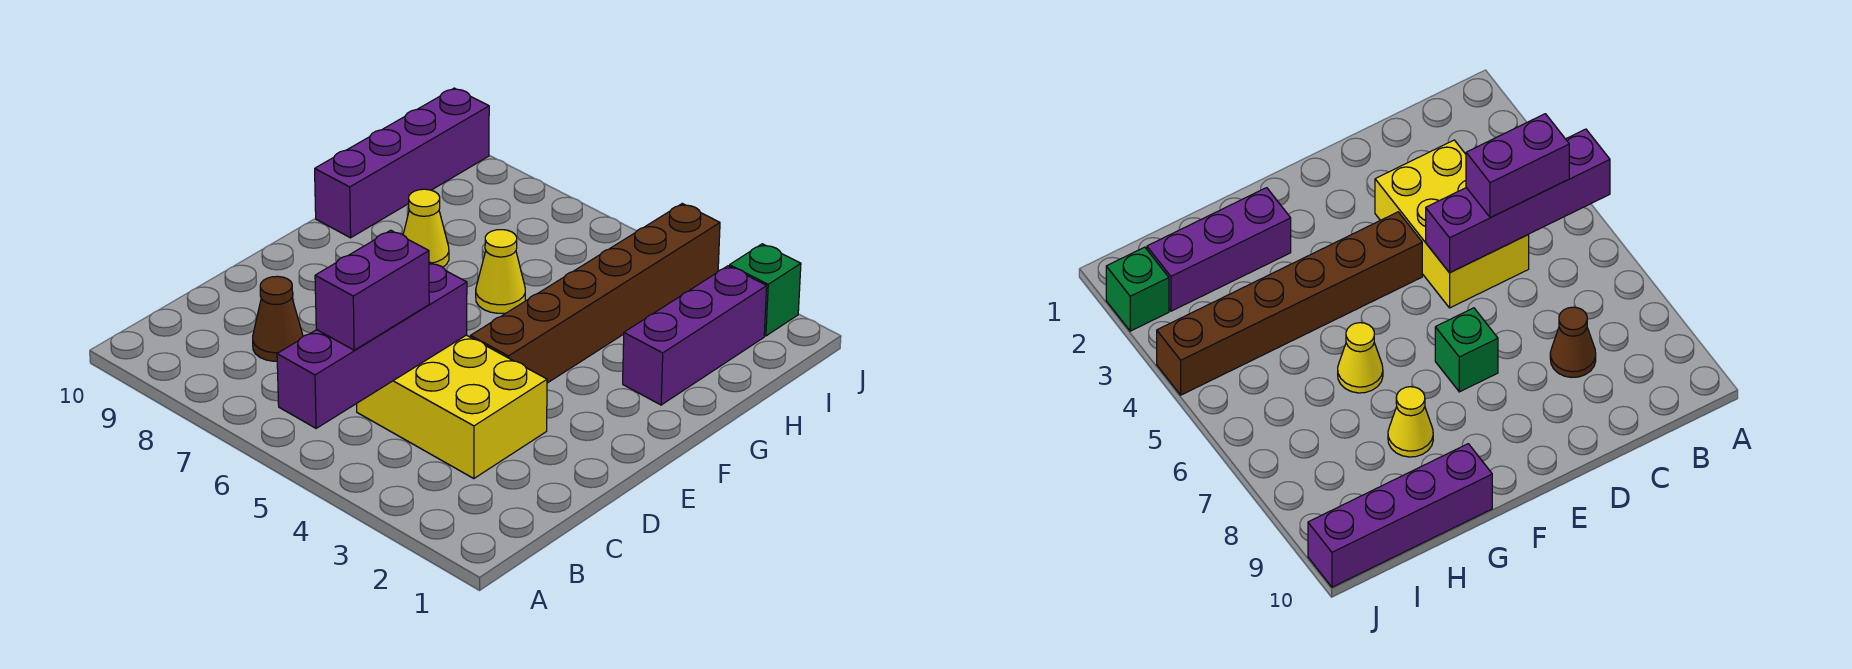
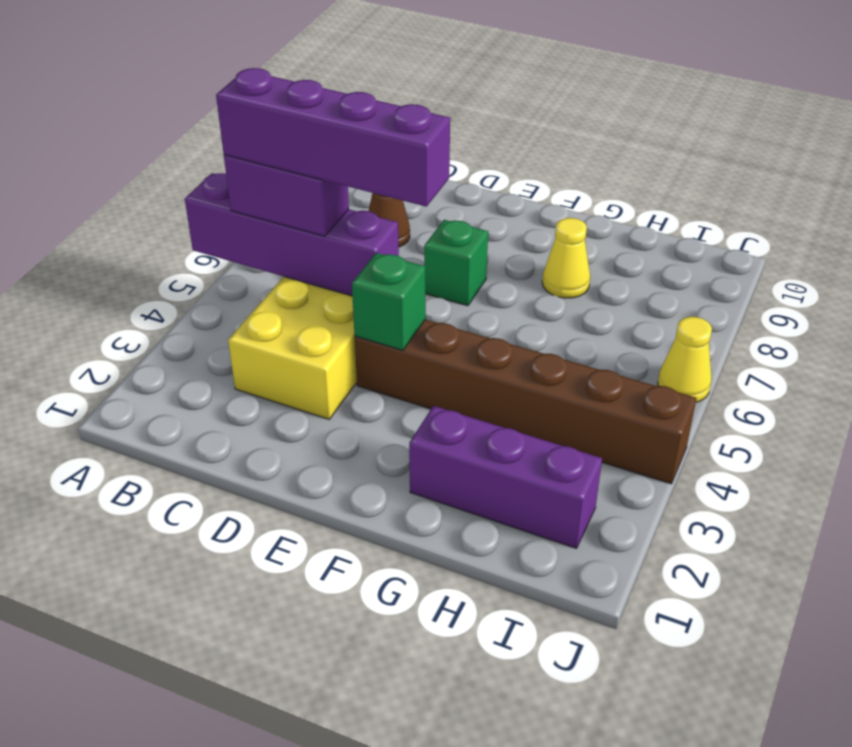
yellow cone G6 level 1 -> yellow cone J6 level 1
purple brick G10:J10 level 1 -> purple brick B5:E5 level 4
green brick J2 level 1 -> green brick E4 level 2

